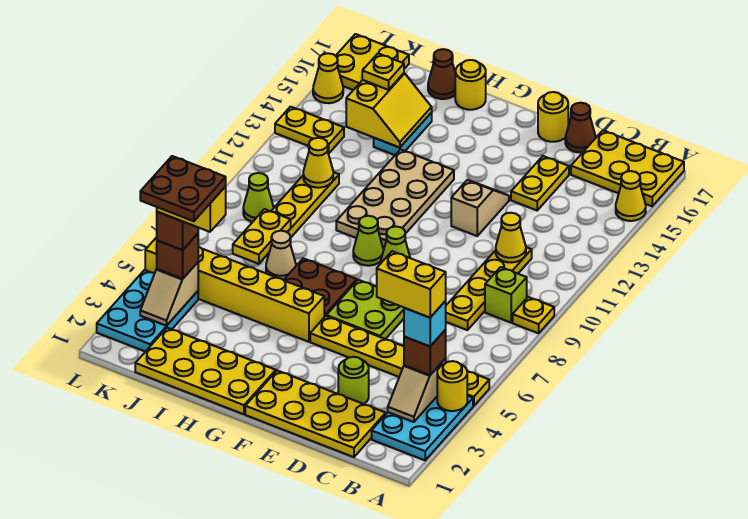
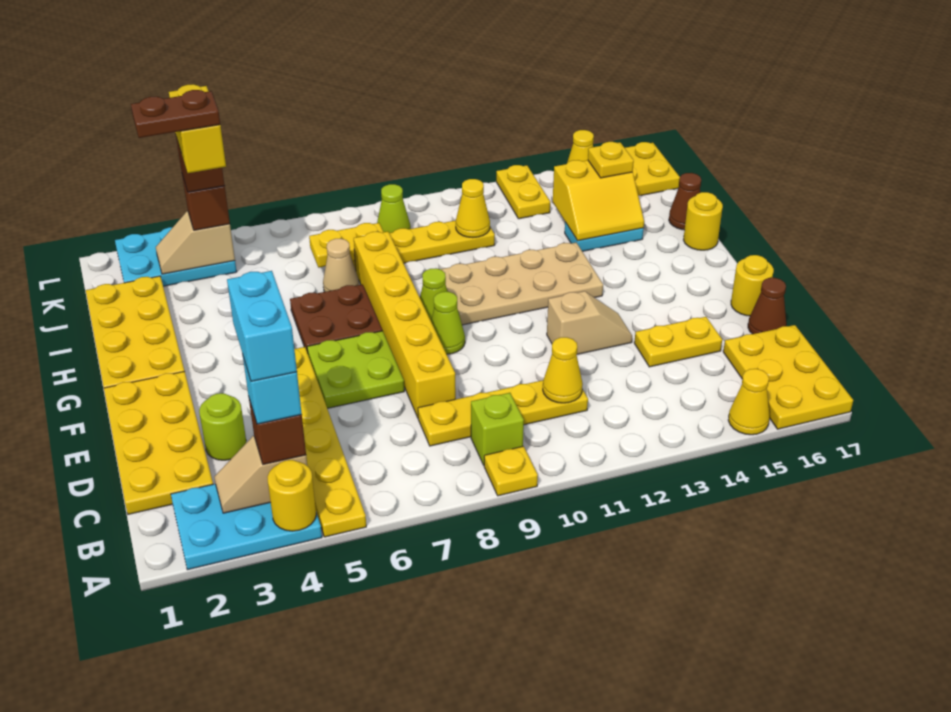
yellow brick B4:C4 level 5 -> cyan brick B4:C4 level 5
yellow brick G5:L5 level 1 -> yellow brick D8:I8 level 1
brown plate J3:K4 level 6 -> brown plate J3:J4 level 6

